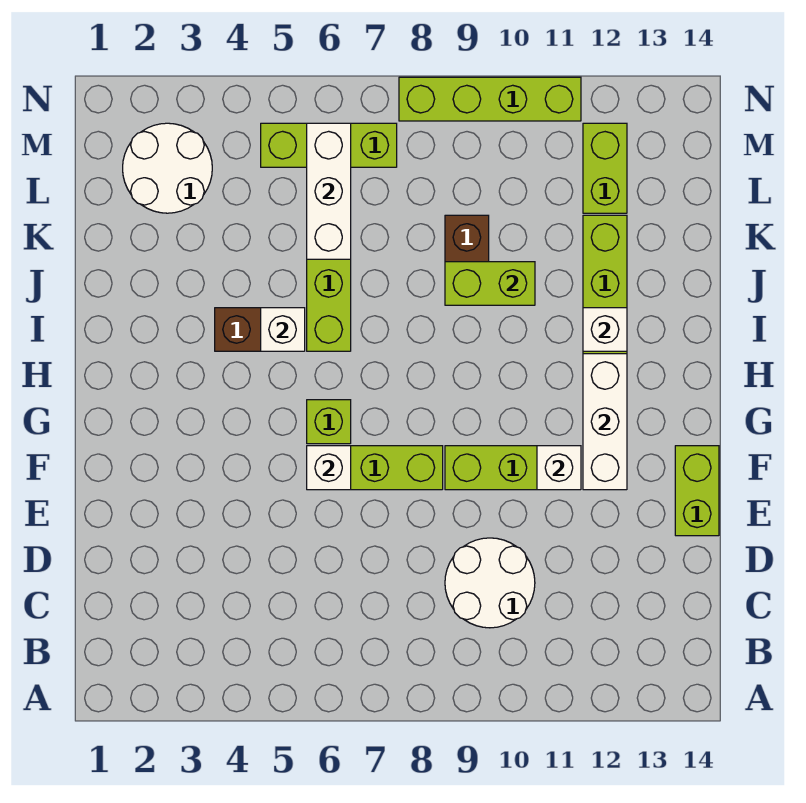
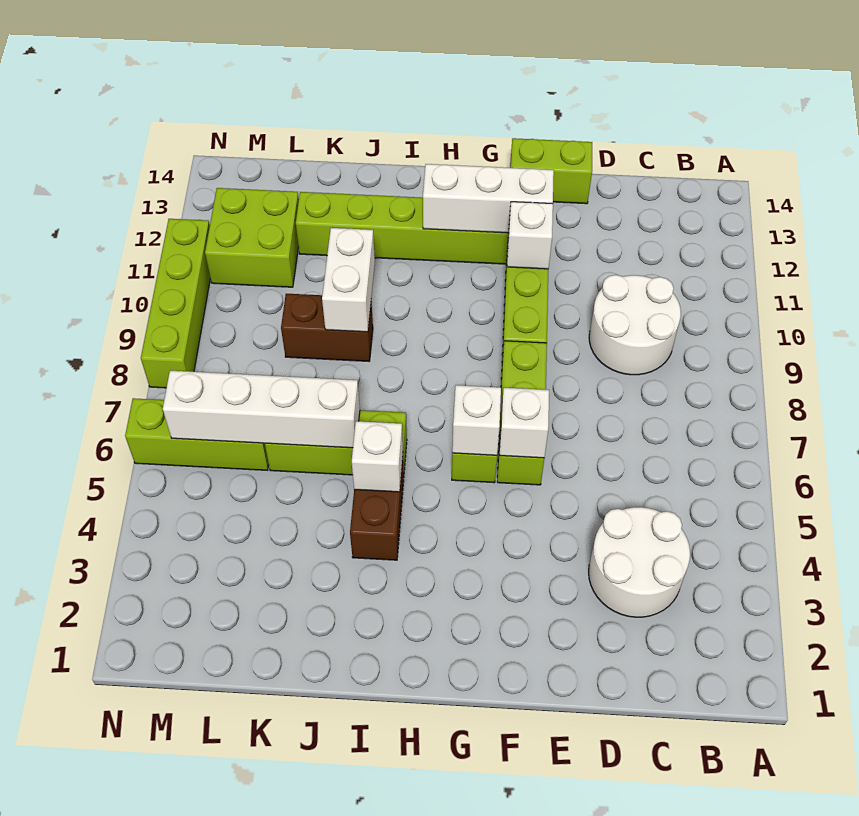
white brick I12 level 2 -> white brick G6 level 2
lime brick J9:J10 level 2 -> white brick J9:J10 level 2
white brick K6:M6 level 2 -> white brick J6:M6 level 2
white round brick L2:M3 level 1 -> white round brick C3:D4 level 1
lime brick L12:M12 level 1 -> lime brick L11:M12 level 1
lime brick M5:M7 level 1 -> lime brick L6:N6 level 1

